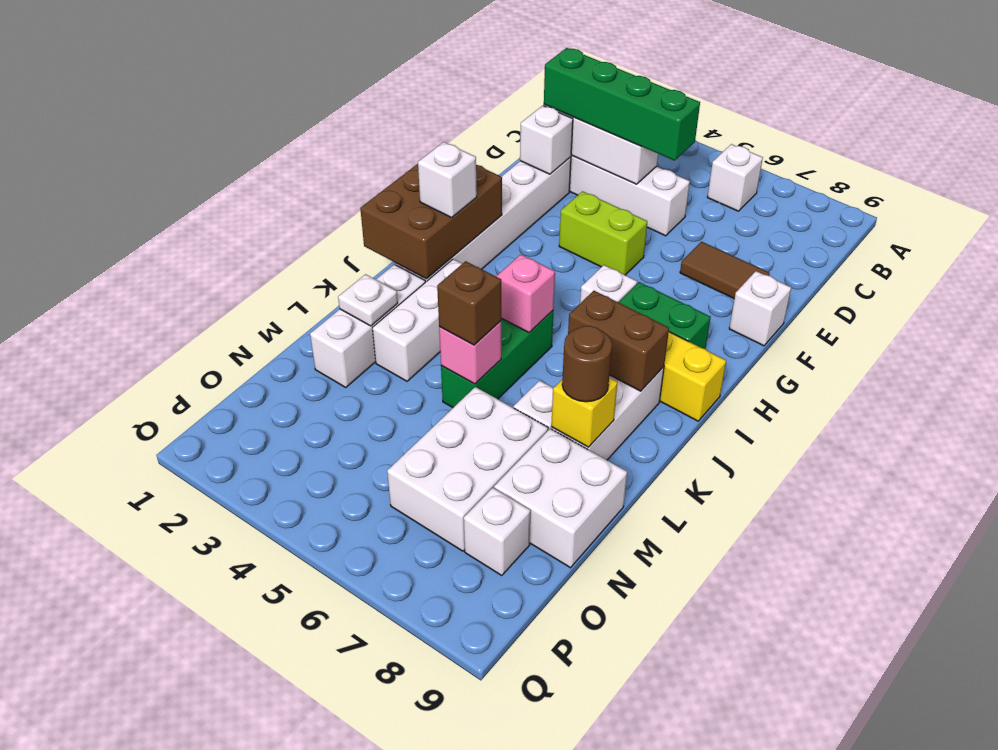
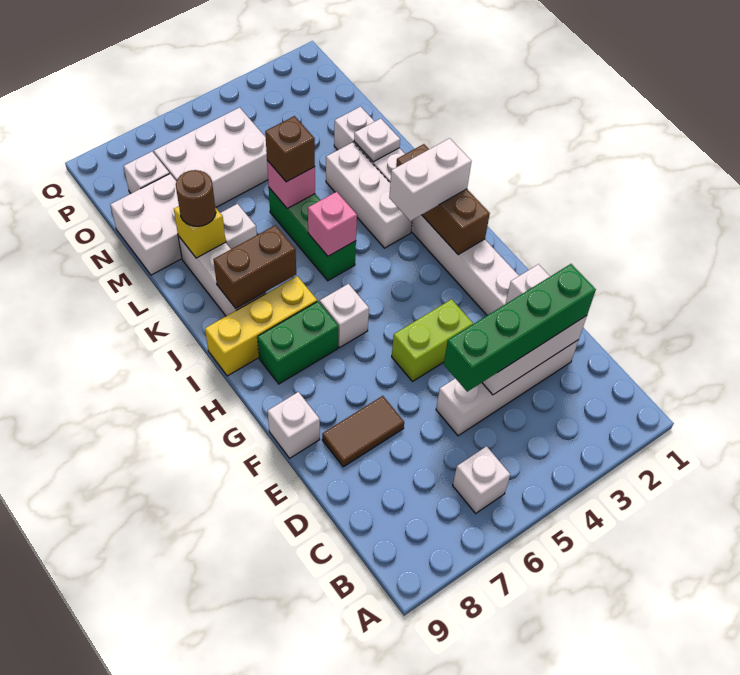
brown brick H1:J2 level 2 -> brown brick H2:J2 level 2
white brick I2 level 3 -> white brick I2:I3 level 3
white brick M6:O7 level 1 -> white brick N5:O7 level 1

